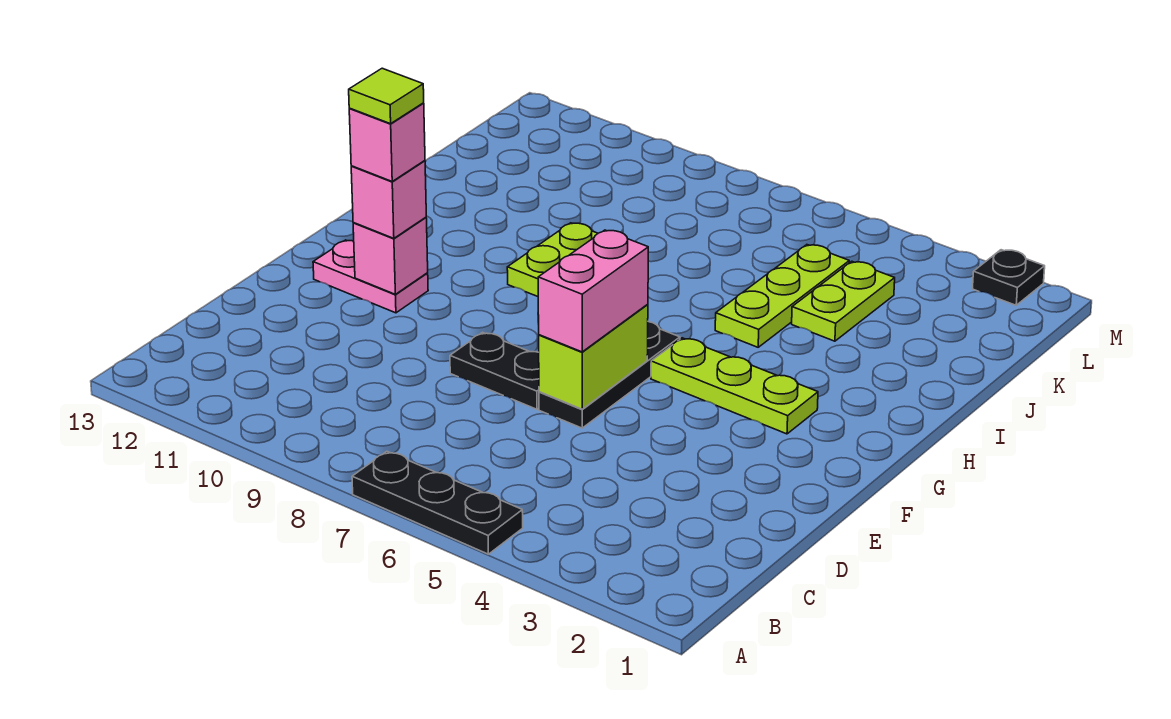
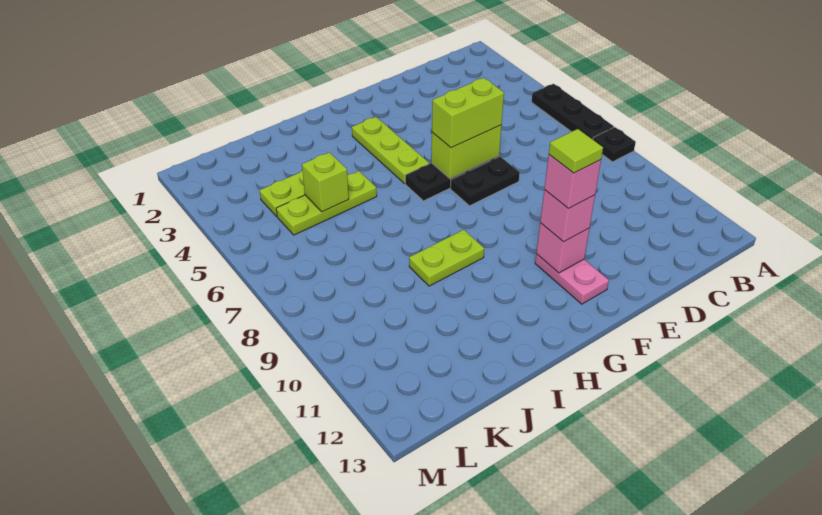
pink brick E6:F6 level 3 -> lime brick E6:F6 level 3
black plate E7:E8 level 1 -> black plate E7:F7 level 1
none -> lime brick J5 level 2
black plate M2 level 1 -> black plate A8 level 1

